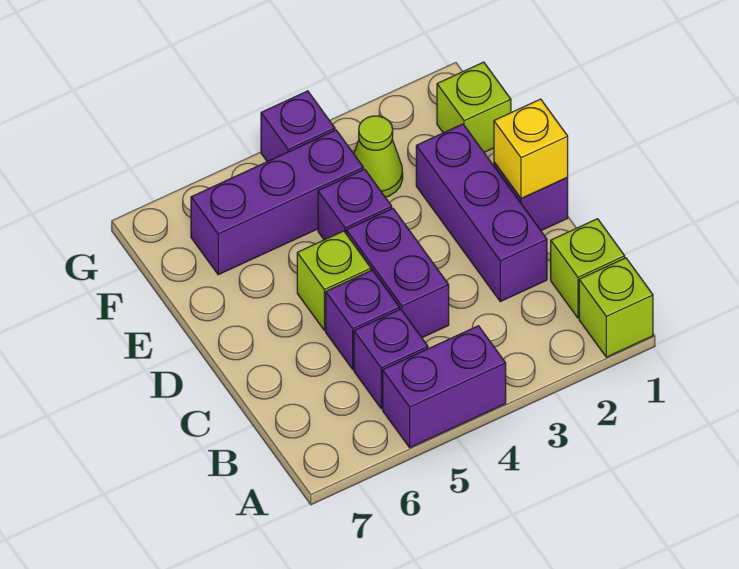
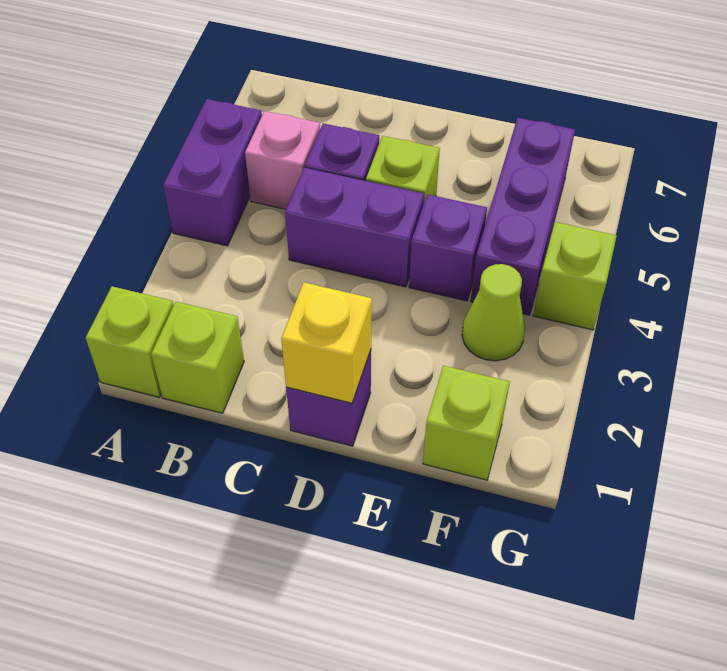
purple brick B5 level 1 -> pink brick B5 level 1
purple brick C2:E2 level 1 -> none
purple brick G4 level 1 -> lime brick G4 level 1

